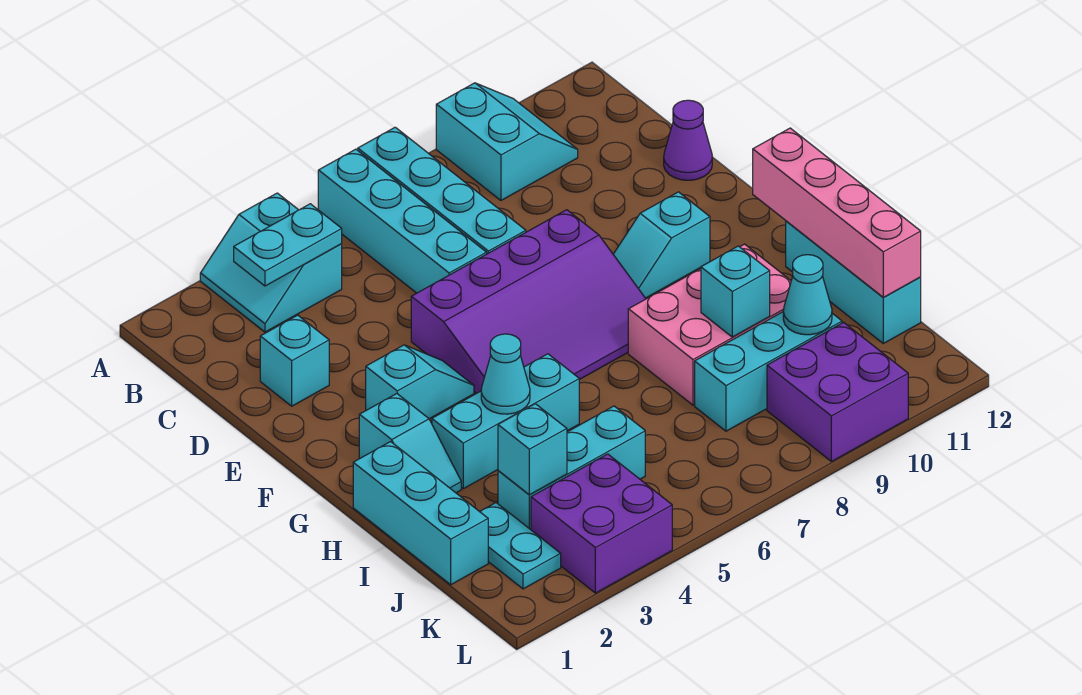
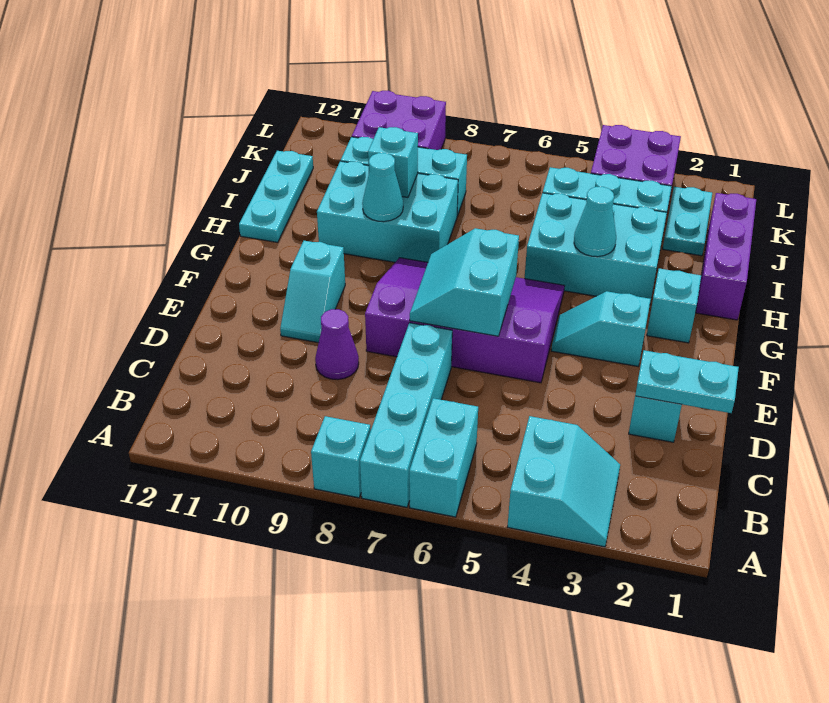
cyan brick A6:D6 level 1 -> cyan brick A6:B6 level 1
cyan slope A9:B10 level 1 top 9 -> cyan slope E6:F7 level 2 top 6
cyan plate B3:B4 level 2 -> cyan plate D1:D2 level 2
purple cone D12 level 1 -> purple cone D9 level 1
cyan slope F9:F10 level 1 top 10 -> cyan slope E10:F10 level 1 top F
pink brick G12:J12 level 2 -> none
cyan brick H1:J1 level 1 -> purple brick H1:J1 level 1
cyan brick H3:H5 level 1 -> cyan brick H3:I5 level 1
pink brick H8:I10 level 1 -> cyan brick H8:I10 level 1
cyan brick H12:J12 level 1 -> cyan plate H12:J12 level 1
cyan brick J3 level 2 -> cyan brick A8 level 1
cyan cone J10 level 2 -> cyan cone H9 level 2

